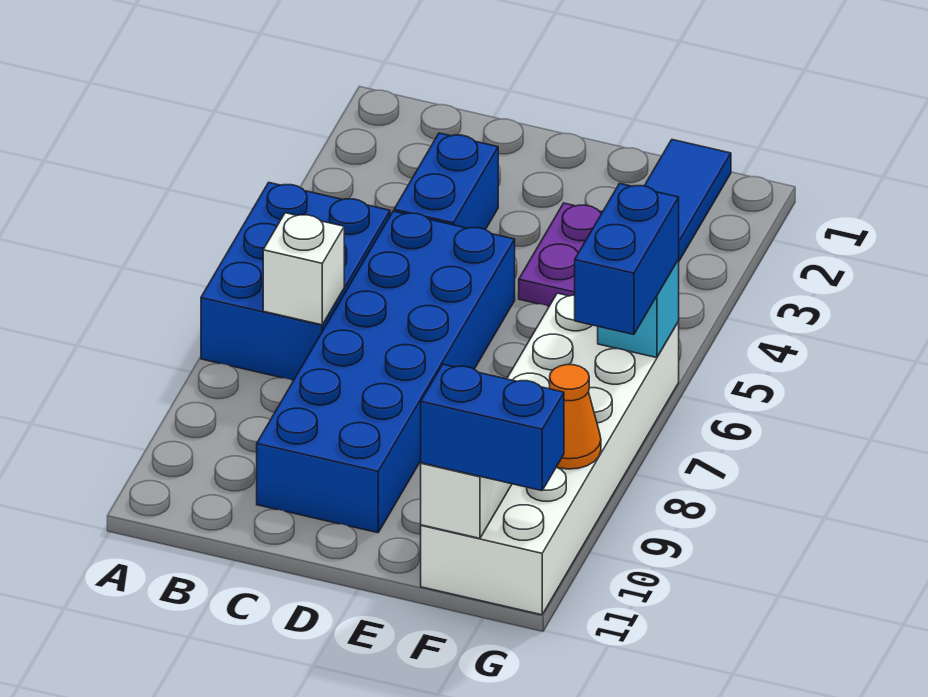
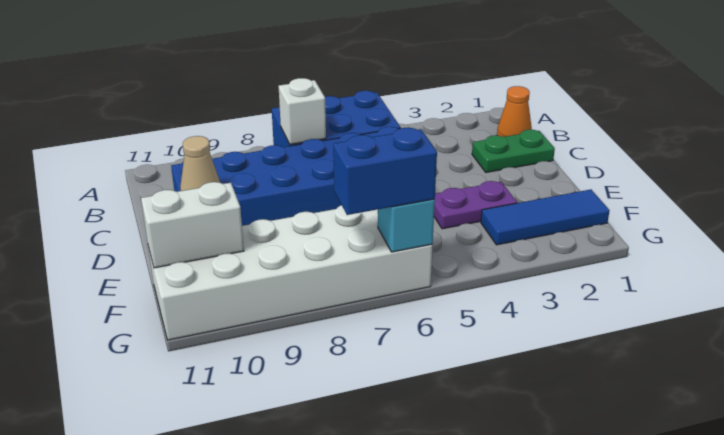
none -> green plate C1:C2 level 1
blue brick C3:C4 level 1 -> none
none -> tan cone D10 level 2
blue brick F11:G11 level 3 -> none
orange cone G9 level 2 -> orange cone B1 level 1

